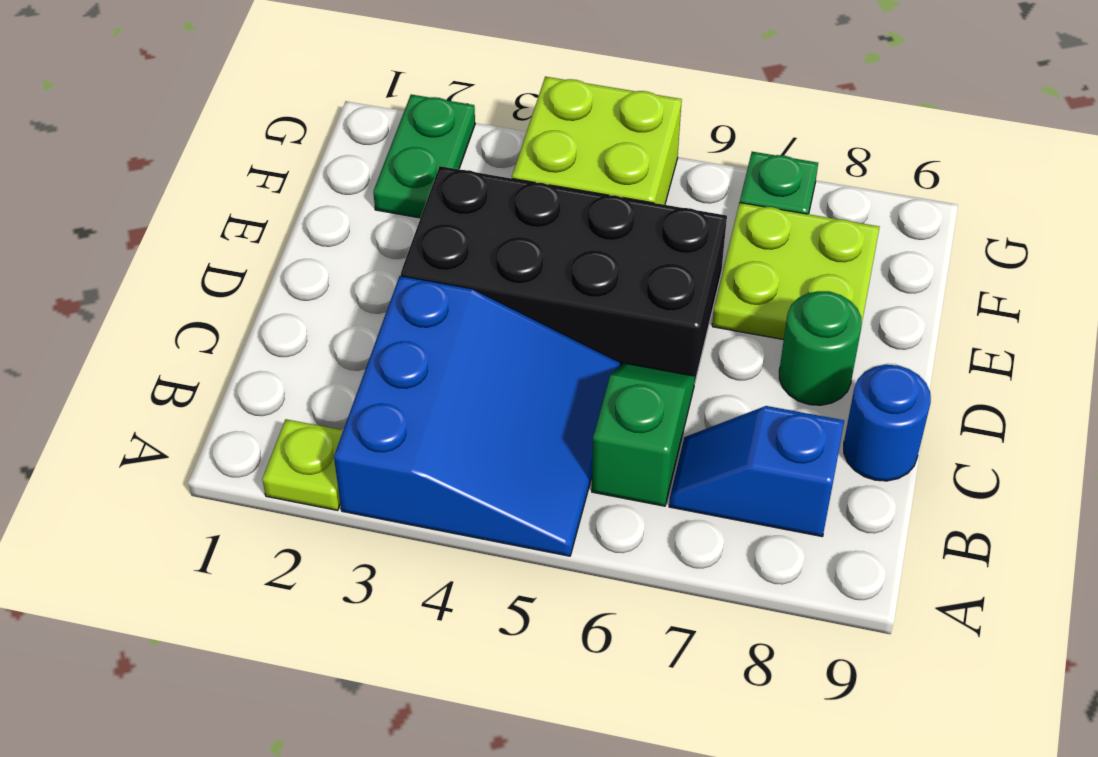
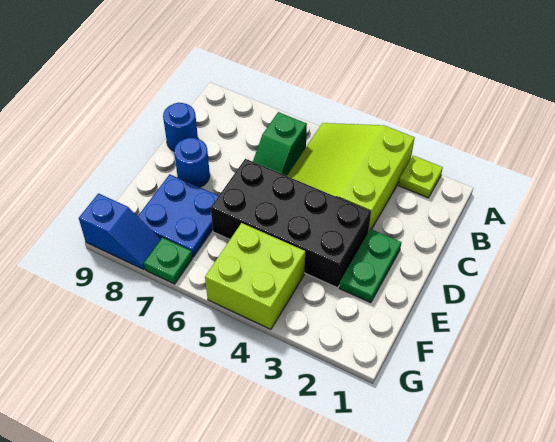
blue slope A3:C5 level 1 top 3 -> lime slope A3:C5 level 1 top 3
blue slope B7:B8 level 1 top 8 -> blue slope G8:G9 level 1 top 9
green round brick D8 level 1 -> blue round brick D8 level 1
lime plate E7:F8 level 1 -> blue plate E7:F8 level 1
green plate F2:G2 level 1 -> green plate D2:E2 level 1

